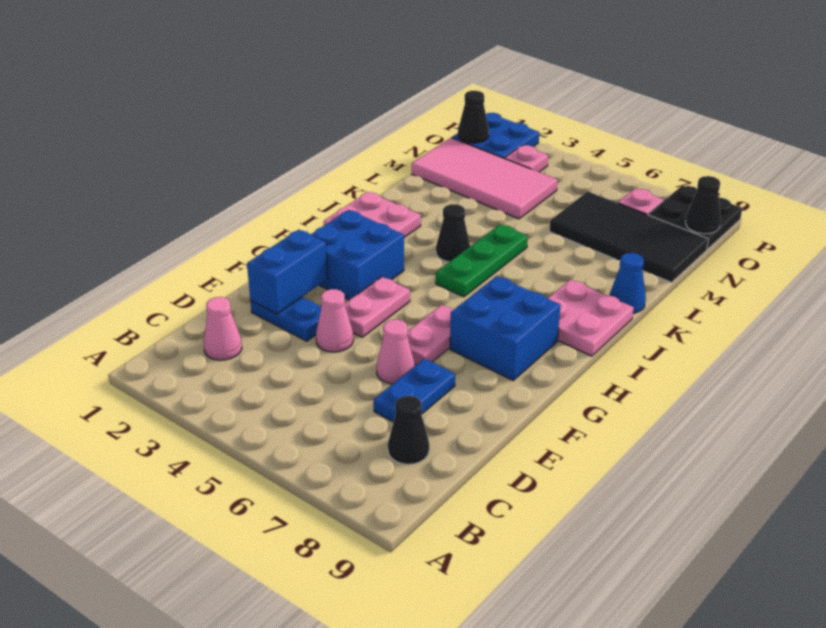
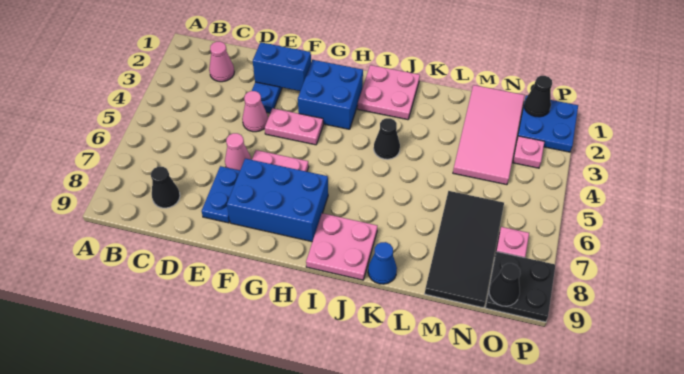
blue plate D7:E7 level 1 -> blue plate E7:E8 level 1
blue brick G7:H8 level 1 -> blue brick F7:H8 level 1
green plate I5:K5 level 1 -> none

